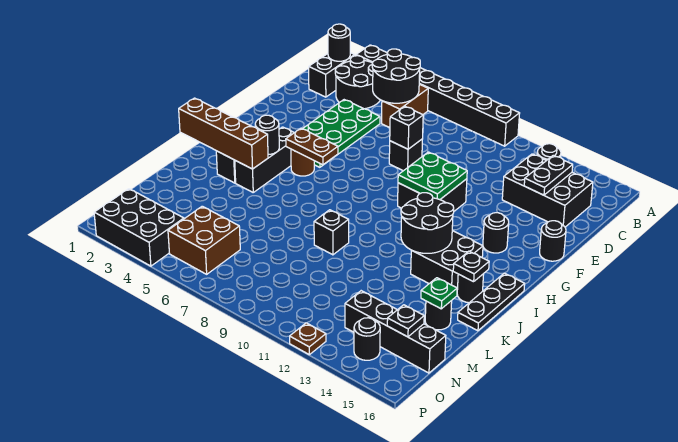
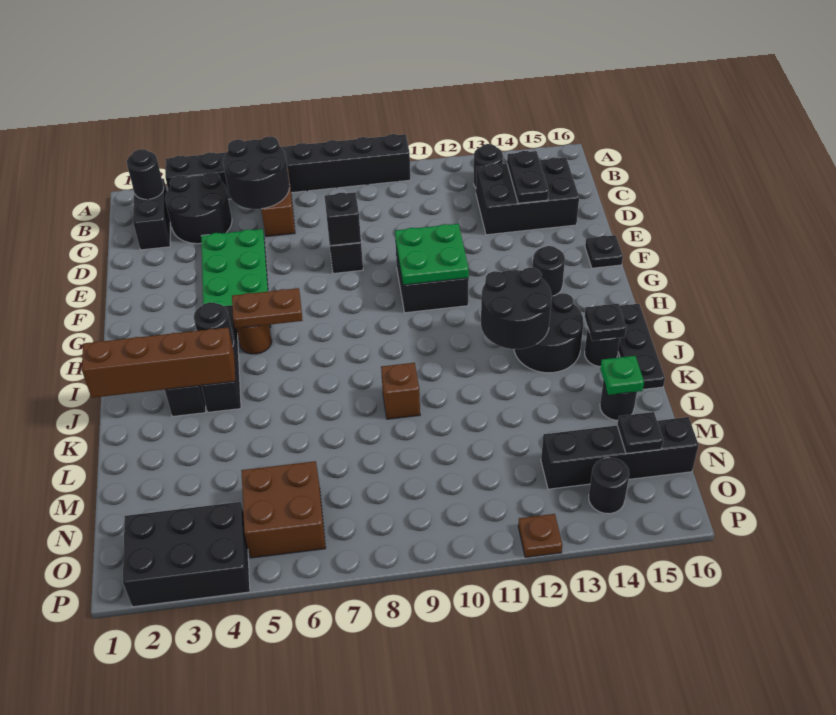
black round brick F16 level 1 -> black plate F16 level 1
black brick I13:J14 level 1 -> black round brick I13:J14 level 1
black brick K9 level 1 -> brown brick K9 level 1

